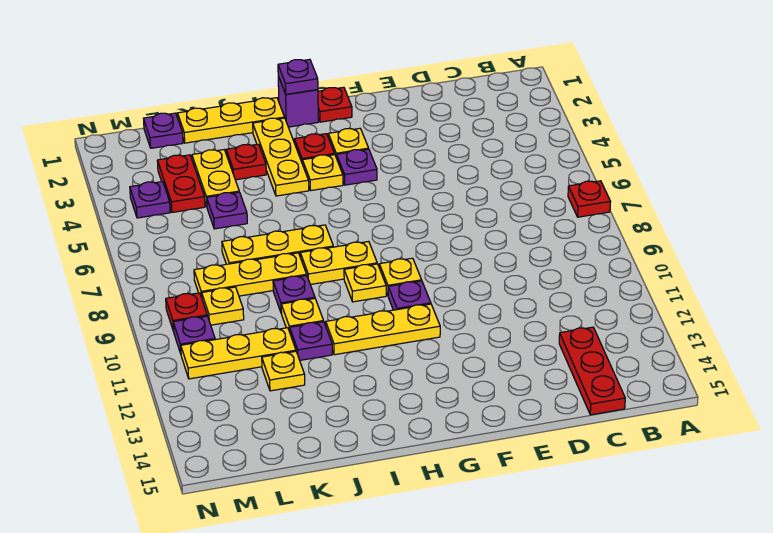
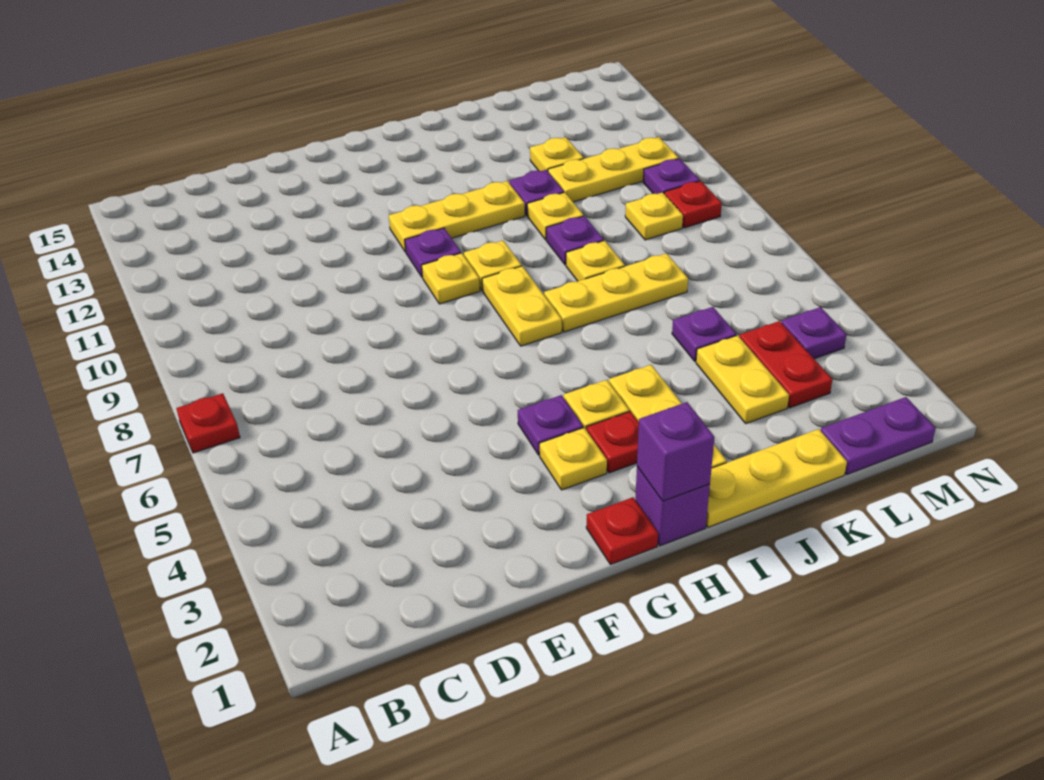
red plate C13:C15 level 1 -> none
purple plate H1 level 2 -> purple brick H1 level 2
yellow plate H8:I8 level 1 -> yellow plate H7:H8 level 1
red plate J3 level 1 -> none
yellow plate J8:L8 level 1 -> yellow plate J8 level 1
purple plate L1 level 1 -> purple plate L1:M1 level 1

